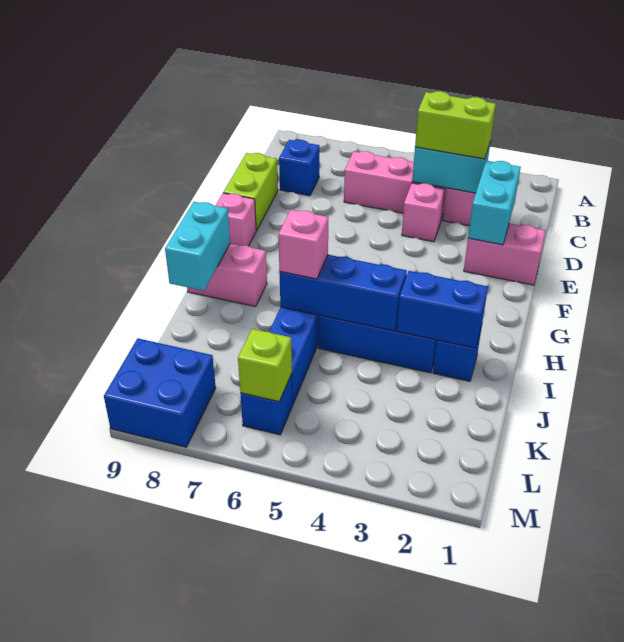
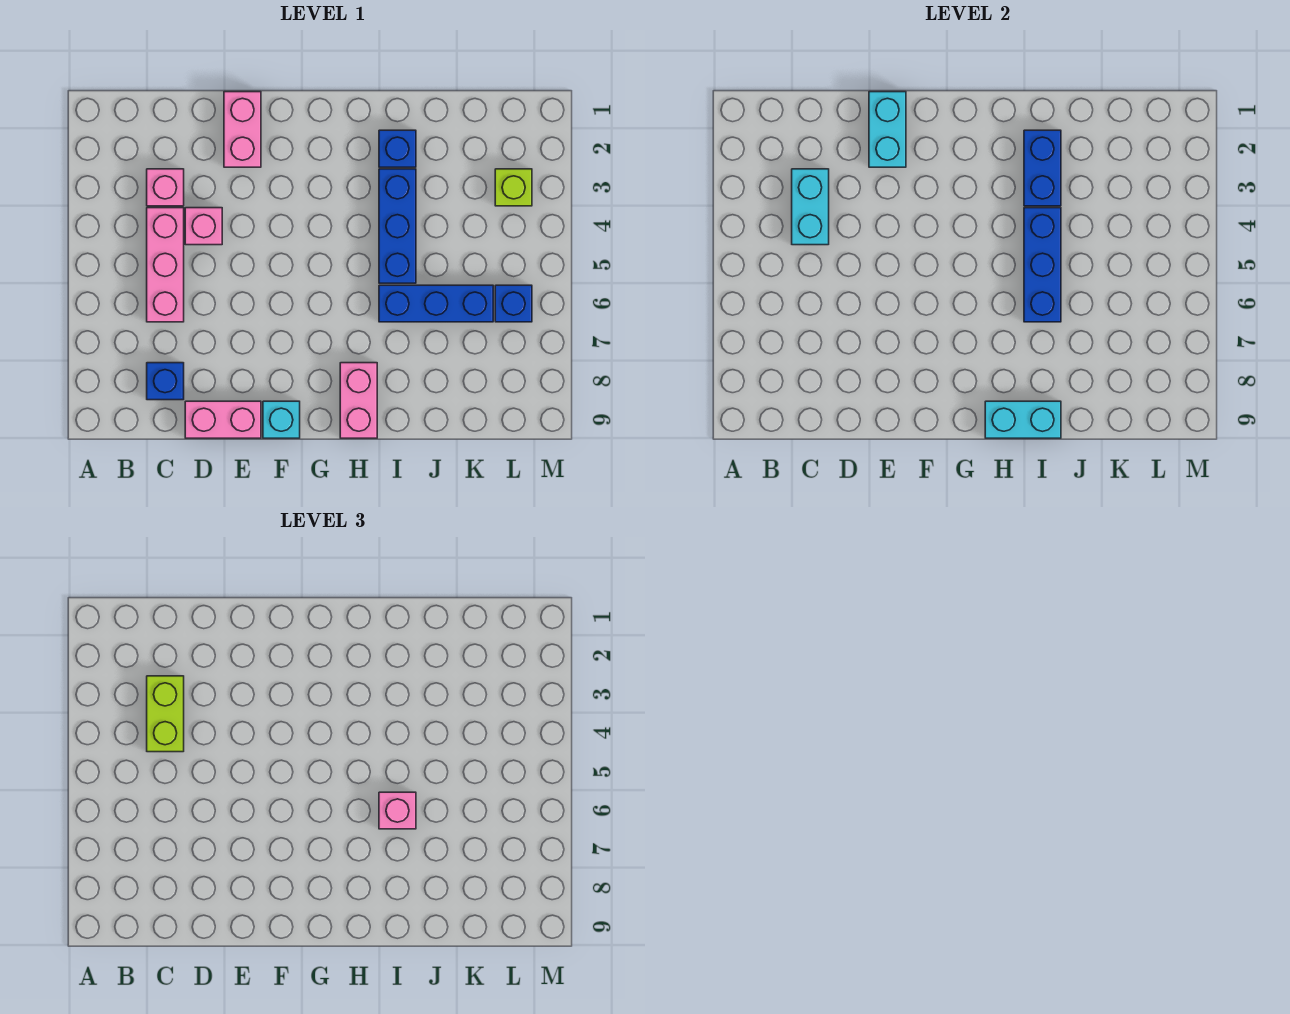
cyan brick D2:E2 level 2 -> cyan brick E1:E2 level 2
lime brick D9:E9 level 1 -> pink brick D9:E9 level 1
pink brick F9 level 1 -> cyan brick F9 level 1
lime brick L6 level 2 -> lime brick L3 level 1
blue brick L8:M9 level 1 -> none

